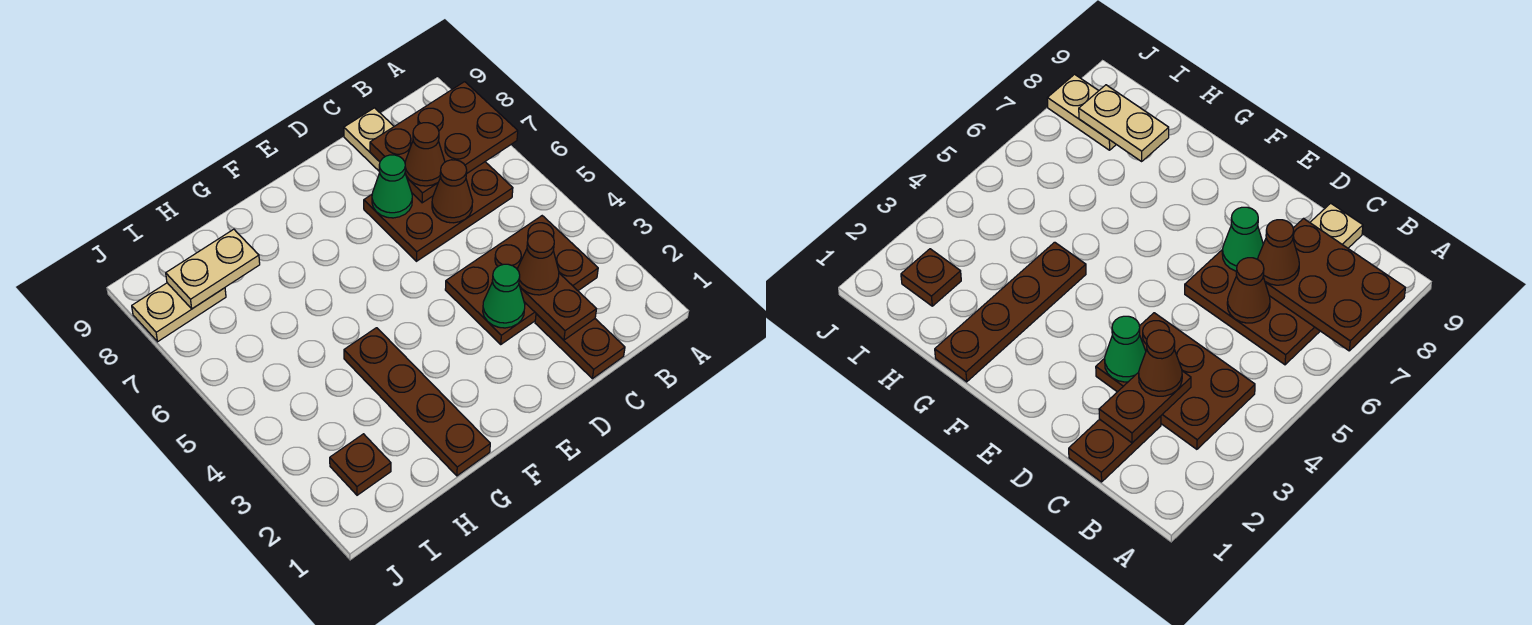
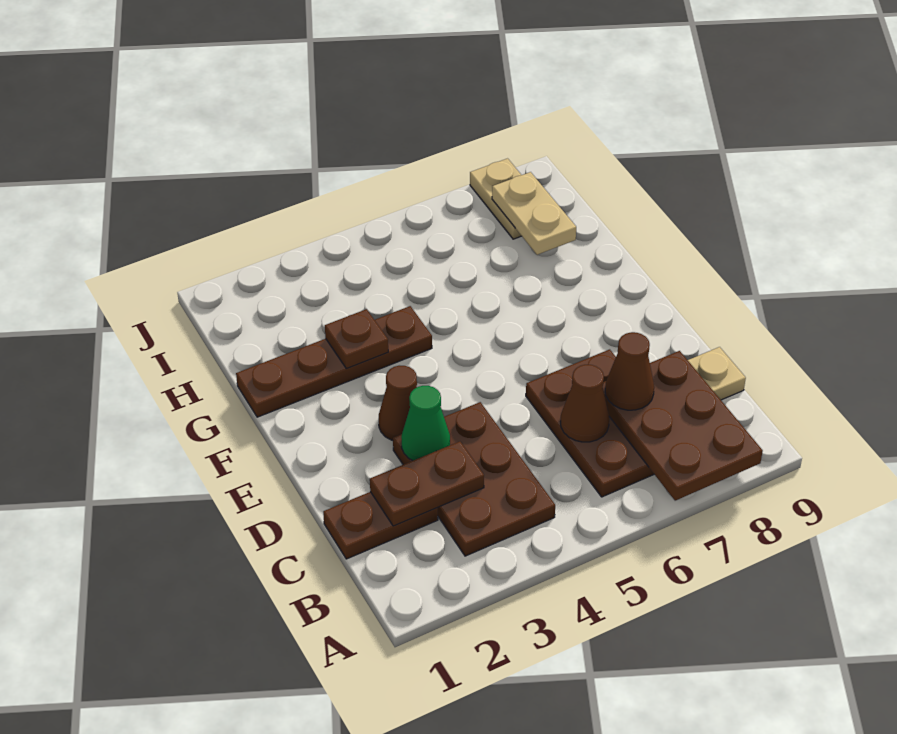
brown cone C3 level 3 -> brown cone E3 level 1
green cone D7 level 2 -> none
brown plate I2 level 1 -> brown plate G3 level 2

